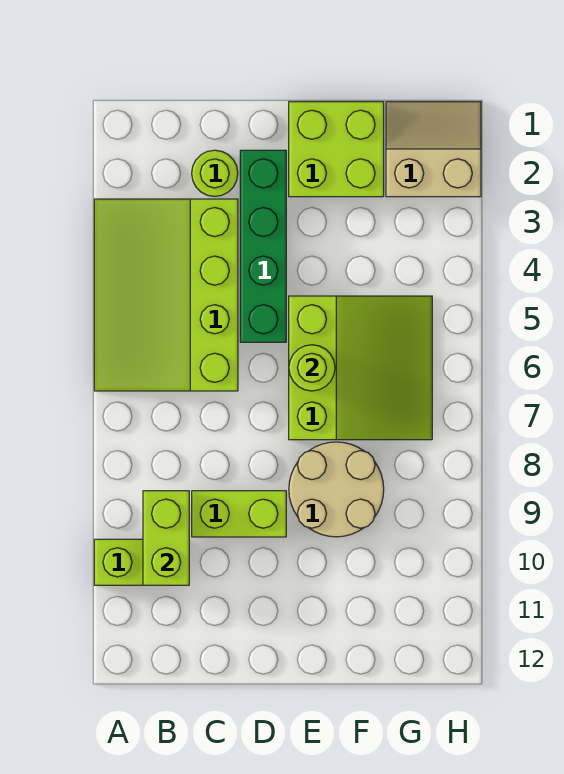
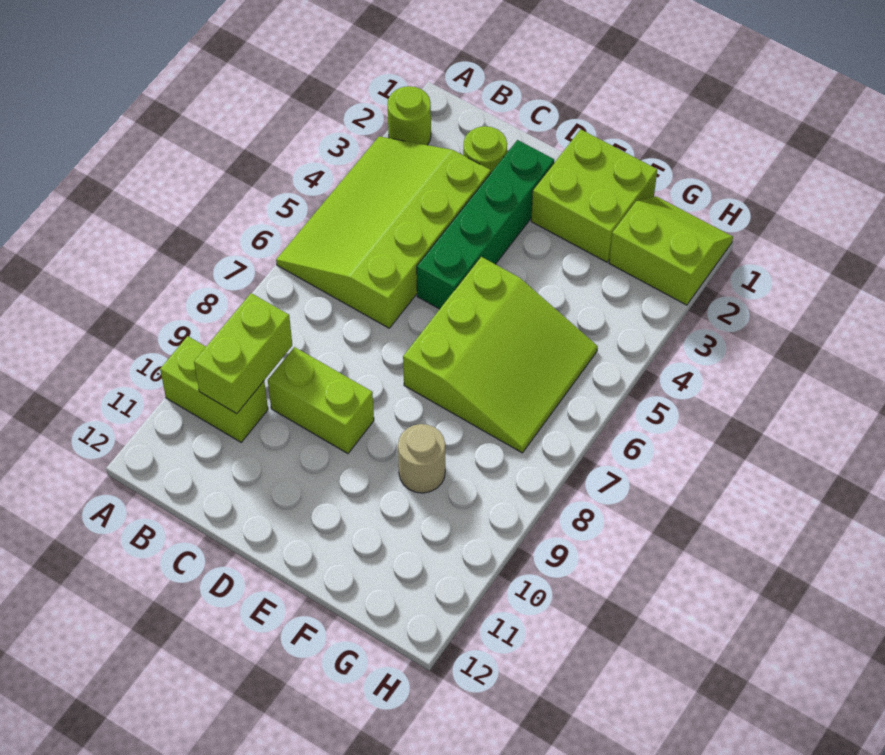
lime round brick E6 level 2 -> lime round brick A2 level 1
tan round brick E8:F9 level 1 -> tan round brick F9 level 1
tan slope G1:H2 level 1 top 2 -> lime slope G1:H2 level 1 top 2

